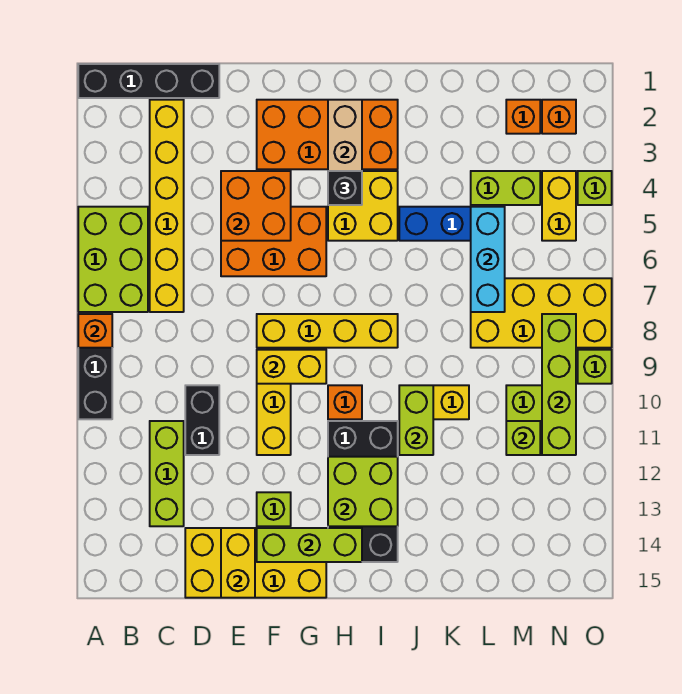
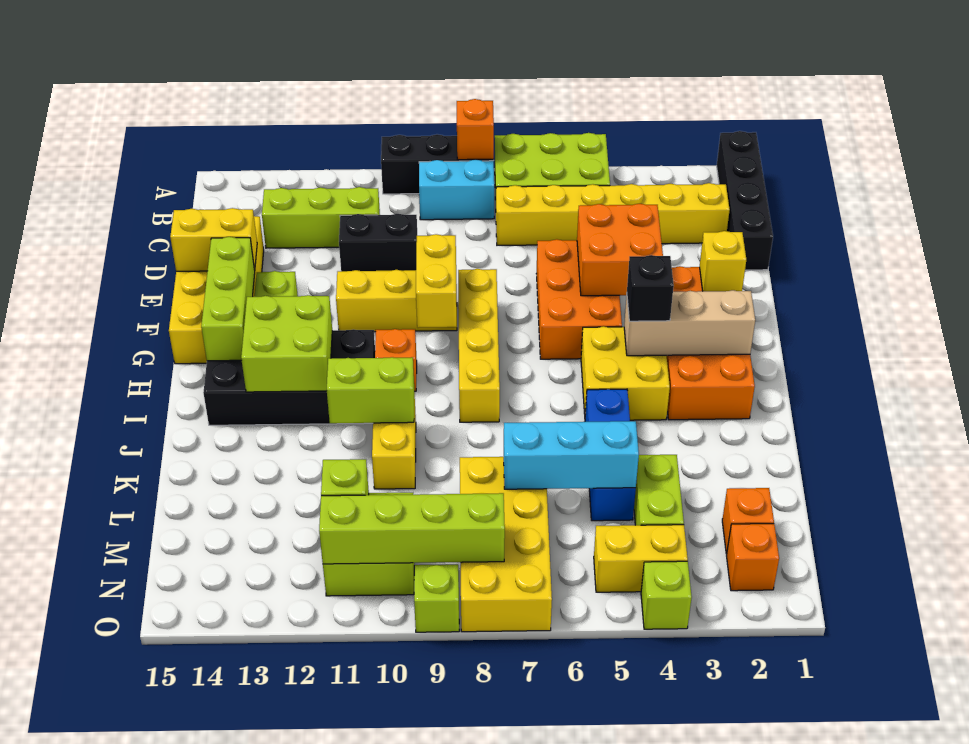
none -> cyan brick B8:B9 level 1
none -> yellow brick F2 level 2

